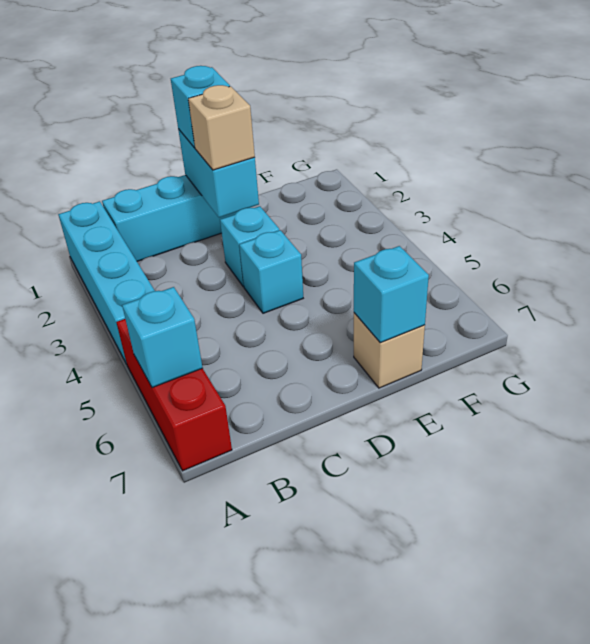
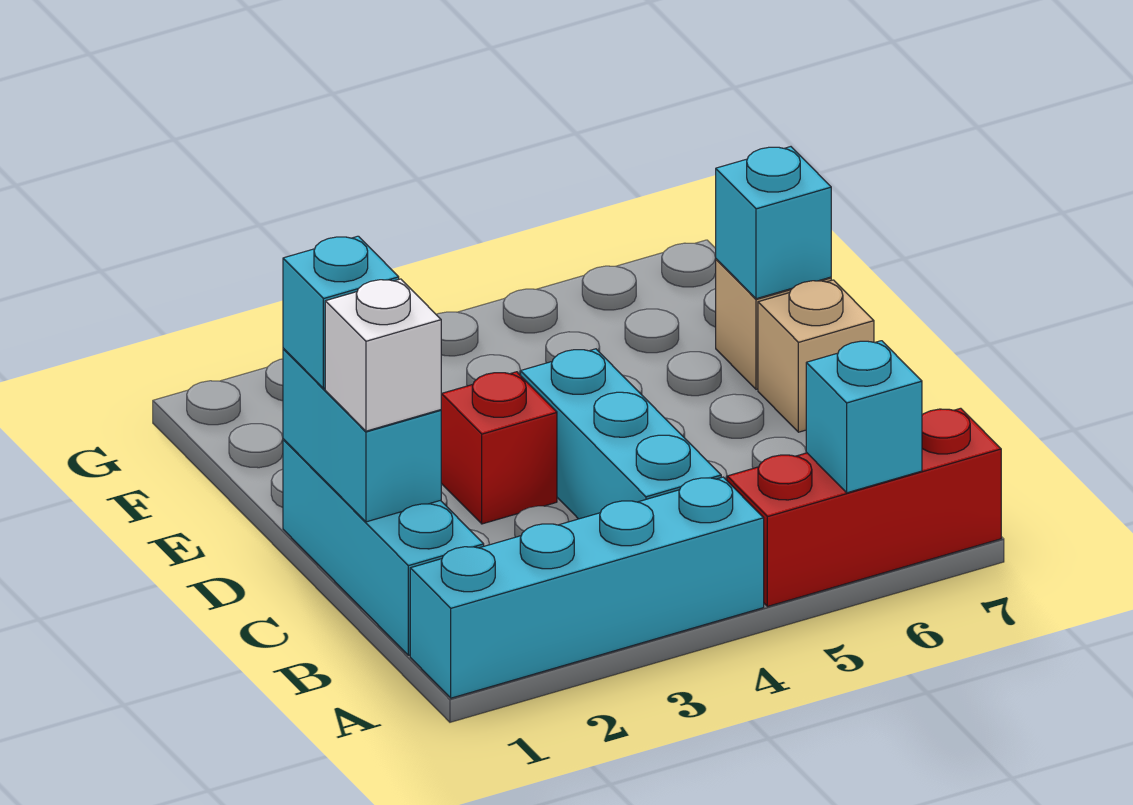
none -> white brick C1 level 3
cyan brick D1:D2 level 2 -> cyan brick C1:D1 level 2
tan brick D2 level 3 -> tan brick D7 level 1
cyan brick D3 level 1 -> red brick D3 level 1
cyan brick D4 level 1 -> cyan brick B4:D4 level 1

